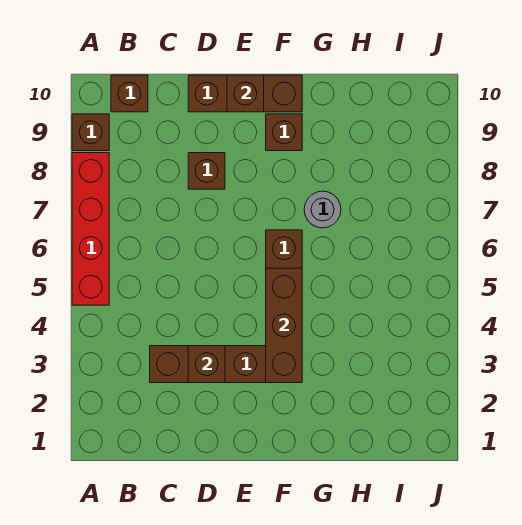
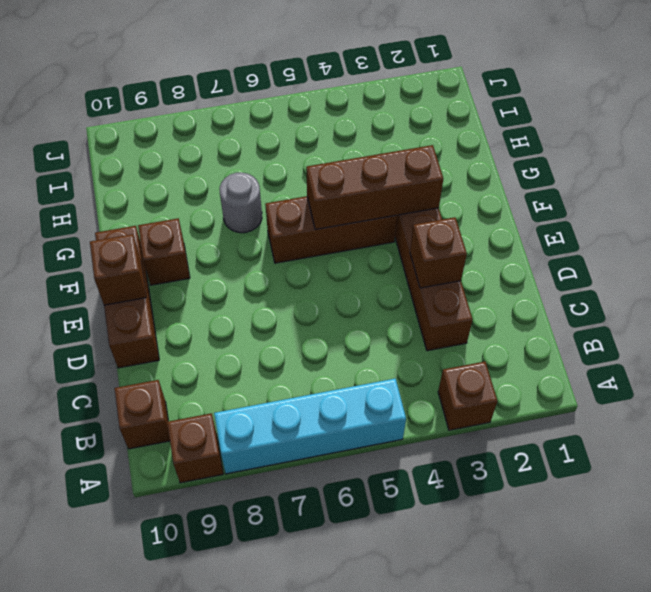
red brick A5:A8 level 1 -> cyan brick A5:A8 level 1
brown brick D8 level 1 -> brown brick A3 level 1

